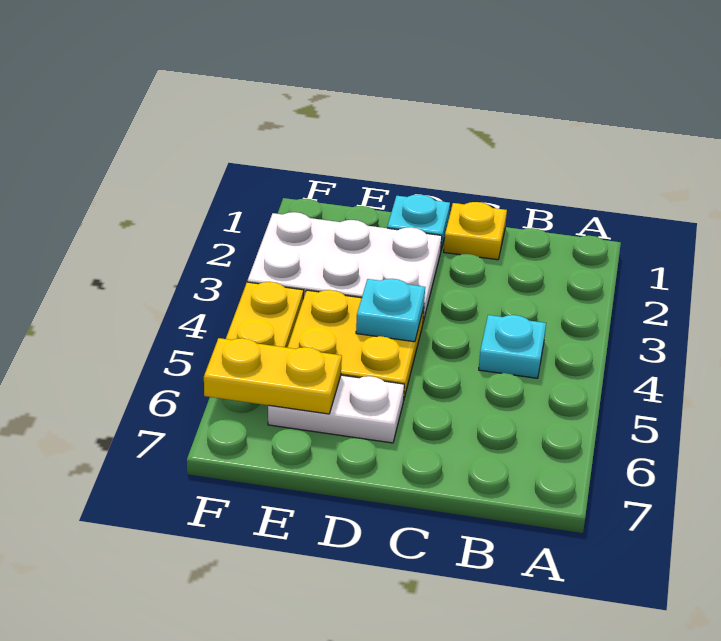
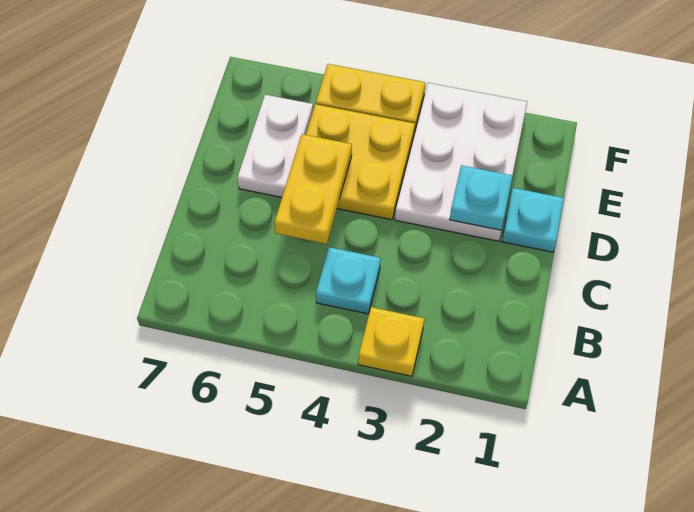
yellow plate C1 level 1 -> yellow plate A3 level 1
cyan plate D4 level 2 -> cyan plate D2 level 2
yellow plate E6:F6 level 2 -> yellow plate C5:D5 level 2

